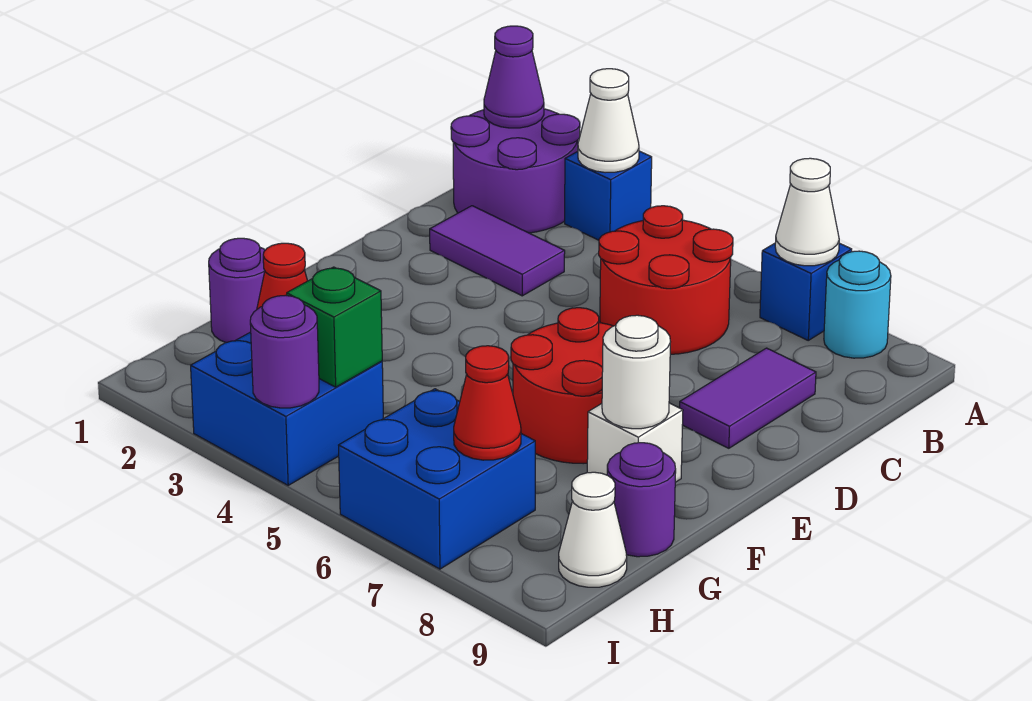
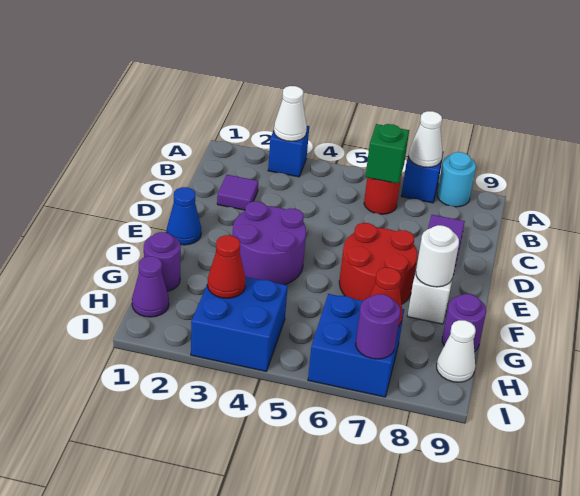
purple round brick A1:B2 level 1 -> purple round brick E3:F4 level 1
purple cone A1 level 2 -> purple cone H1 level 1
red round brick B5:C6 level 1 -> red round brick B6 level 1
purple tile C2:C3 level 1 -> purple tile C2 level 1
none -> blue cone E1 level 1
green brick H4 level 2 -> green brick B6 level 2
purple round brick I4 level 2 -> purple round brick I7 level 2

